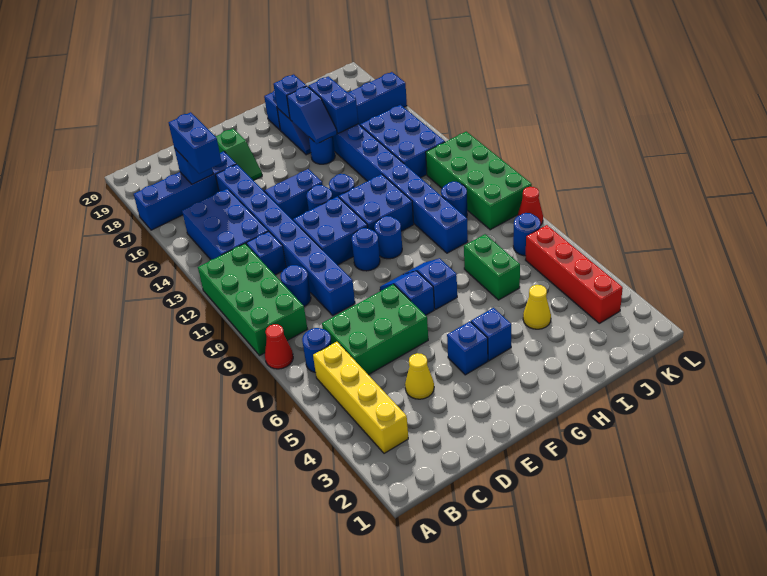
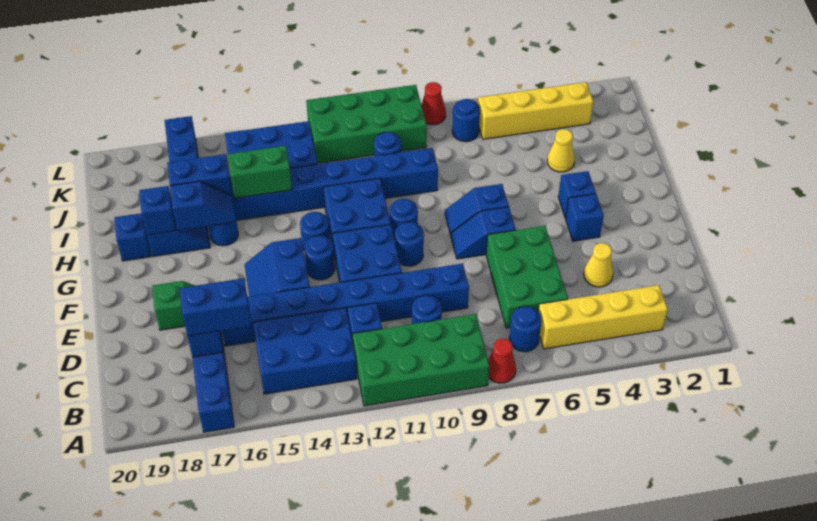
green brick I6:I7 level 1 -> green brick I14:I15 level 2
red brick K3:K6 level 1 -> yellow brick K3:K6 level 1

